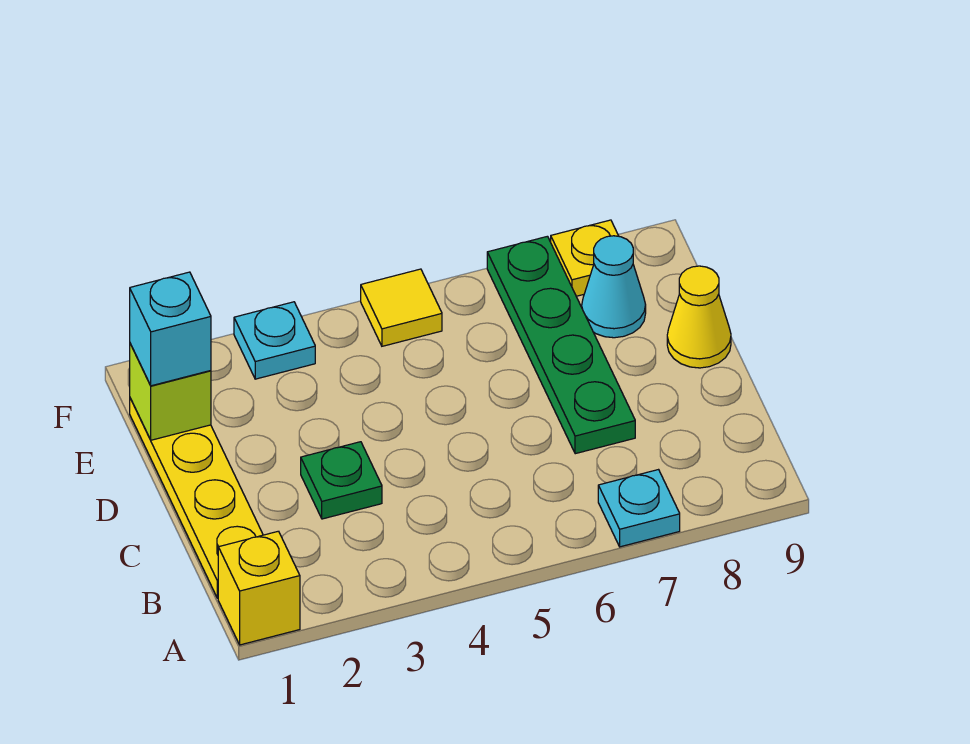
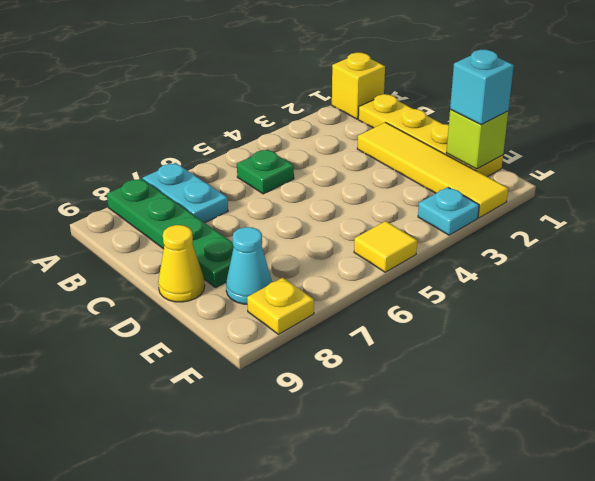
cyan plate A7 level 1 -> cyan plate A7:B7 level 1
none -> yellow tile C2:F2 level 1
green plate C3 level 1 -> green plate B5 level 1
green plate C7:F7 level 1 -> green plate A8:D8 level 1

